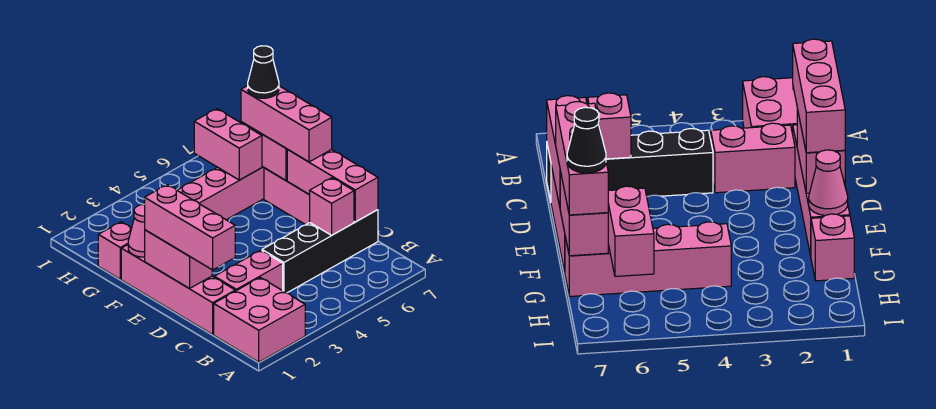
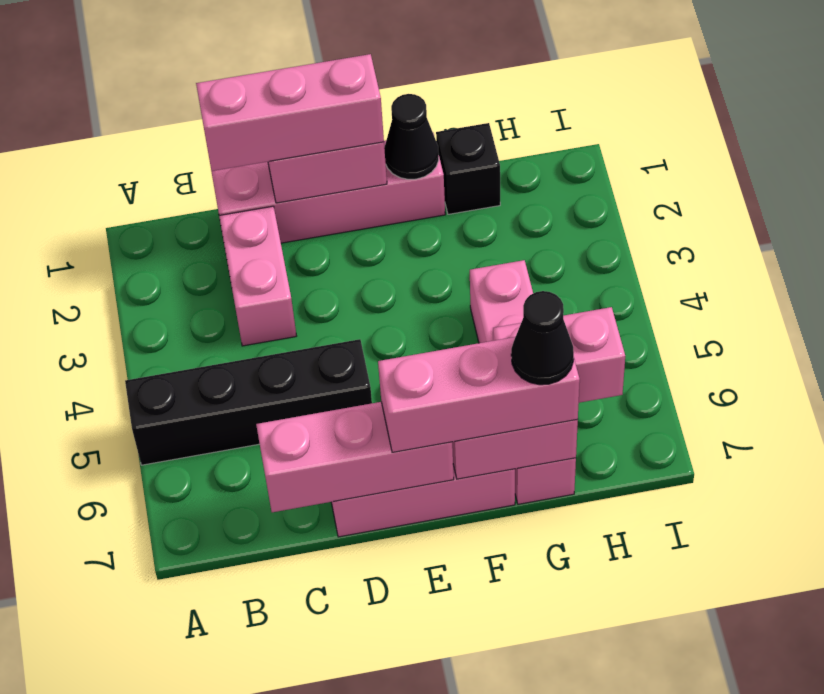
pink brick A1:B2 level 1 -> none
black brick C4:C7 level 1 -> black brick A5:D5 level 1
pink brick C6 level 2 -> none
pink cone F1 level 2 -> black cone F1 level 2
pink brick G1 level 1 -> black brick G1 level 1

